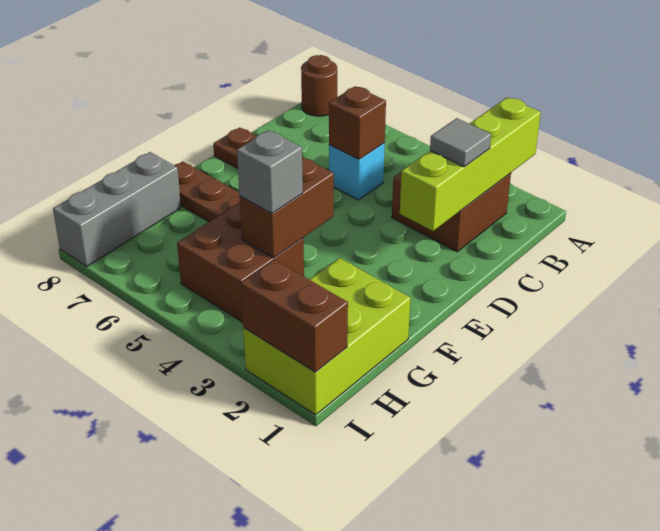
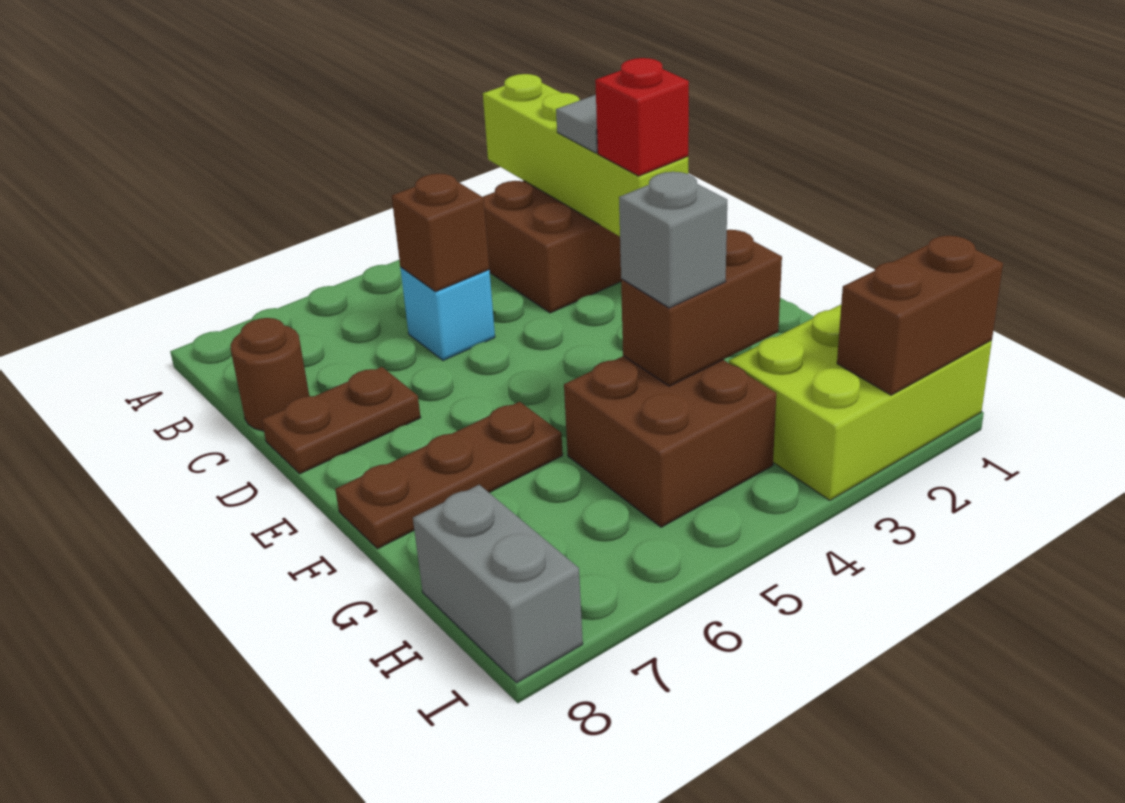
brown round brick A8 level 1 -> brown round brick C8 level 1
none -> red brick D2 level 3
brown brick F4:G4 level 2 -> brown brick G3:G4 level 2
lime brick G1:I2 level 1 -> lime brick H1:I3 level 1
grey brick G8:I8 level 1 -> grey brick H8:I8 level 1

